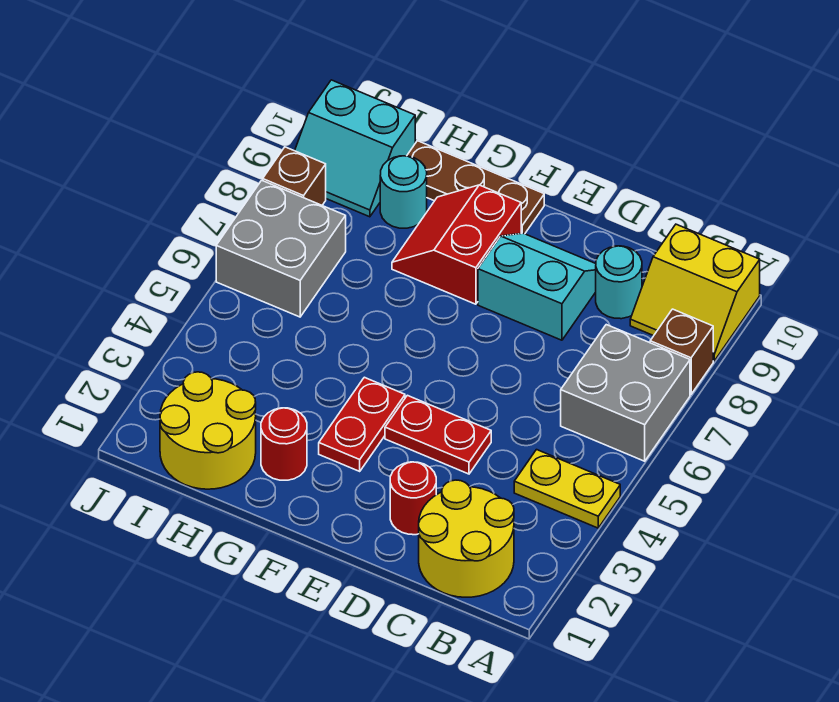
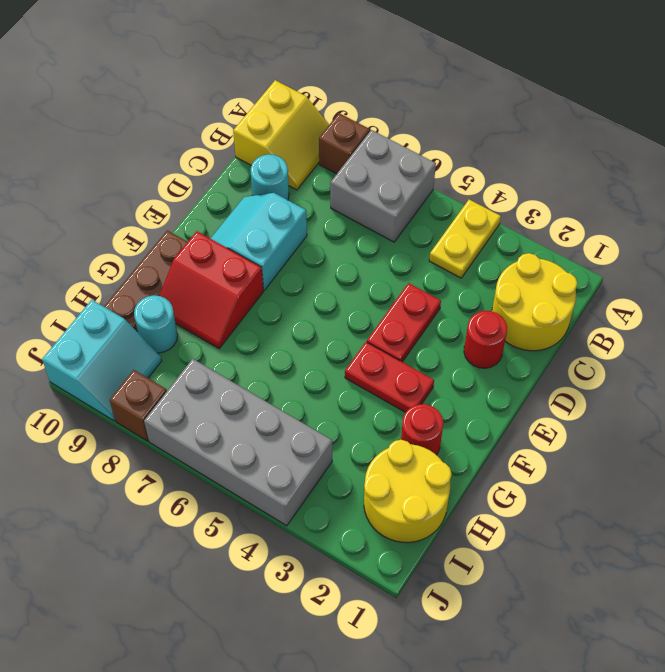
grey brick I6:J7 level 1 -> grey brick I4:J7 level 1

